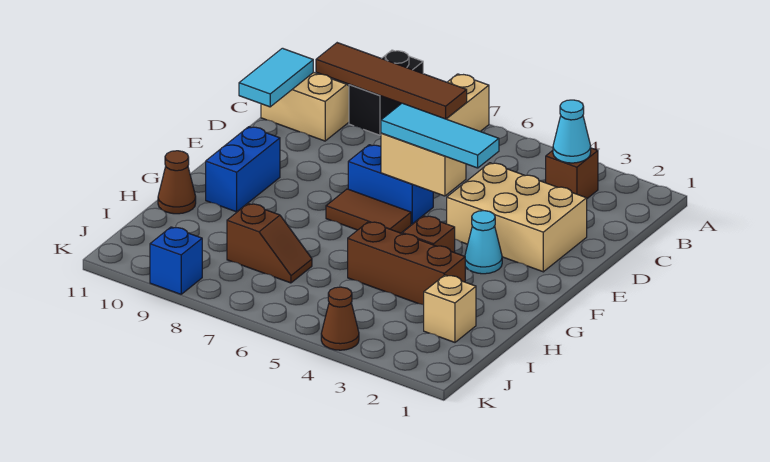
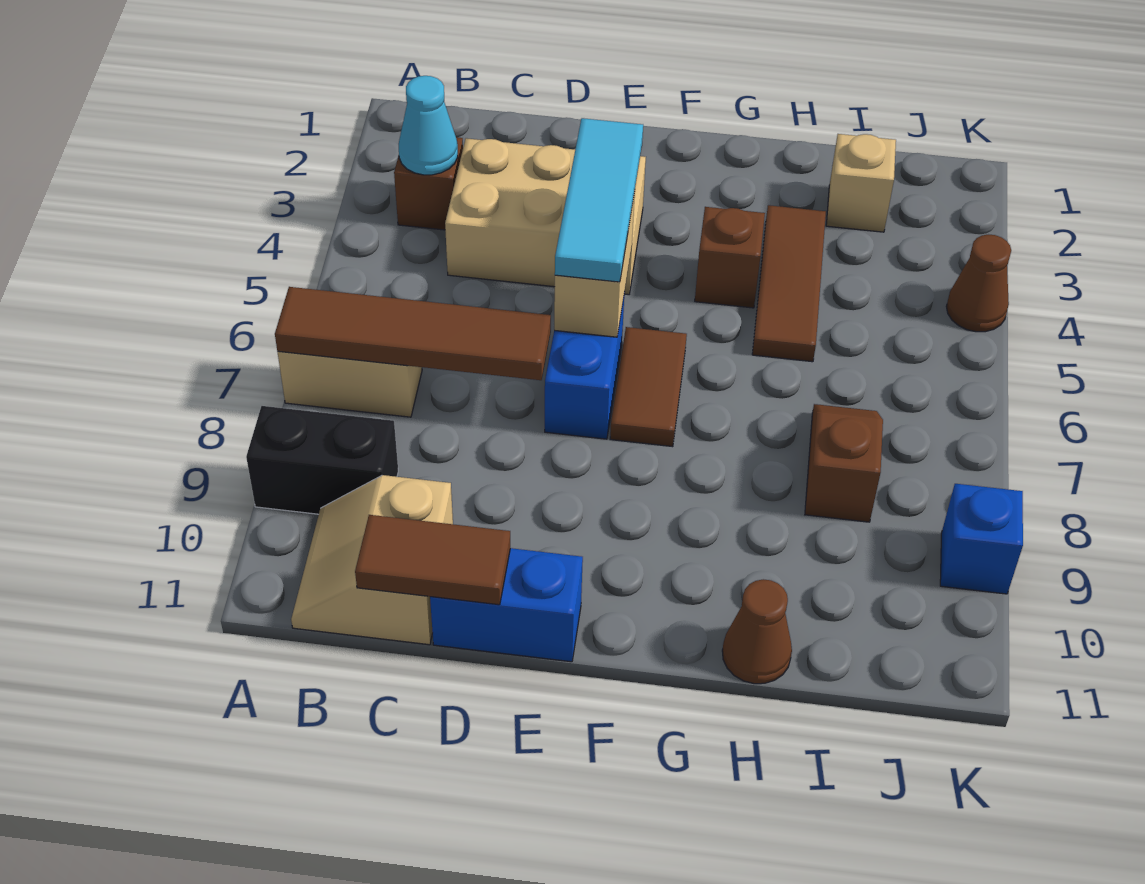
brown tile B7:B10 level 2 -> brown tile A7:D7 level 2
cyan tile C11:D11 level 2 -> brown tile C11:D11 level 2
tan brick D2:E4 level 1 -> tan brick C3:E4 level 1
cyan cone F3 level 1 -> none
blue brick F10:G10 level 1 -> blue brick D11:E11 level 1
brown brick H3:H5 level 1 -> brown tile H3:H5 level 1

